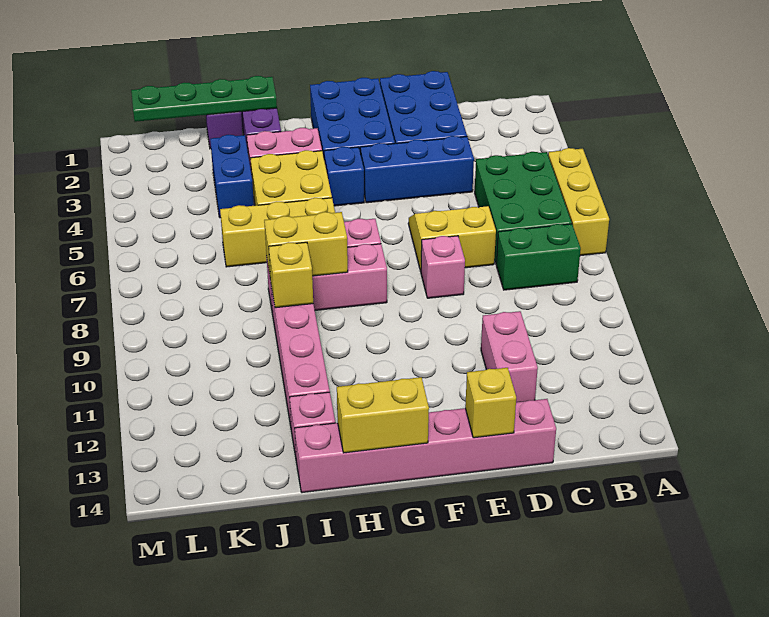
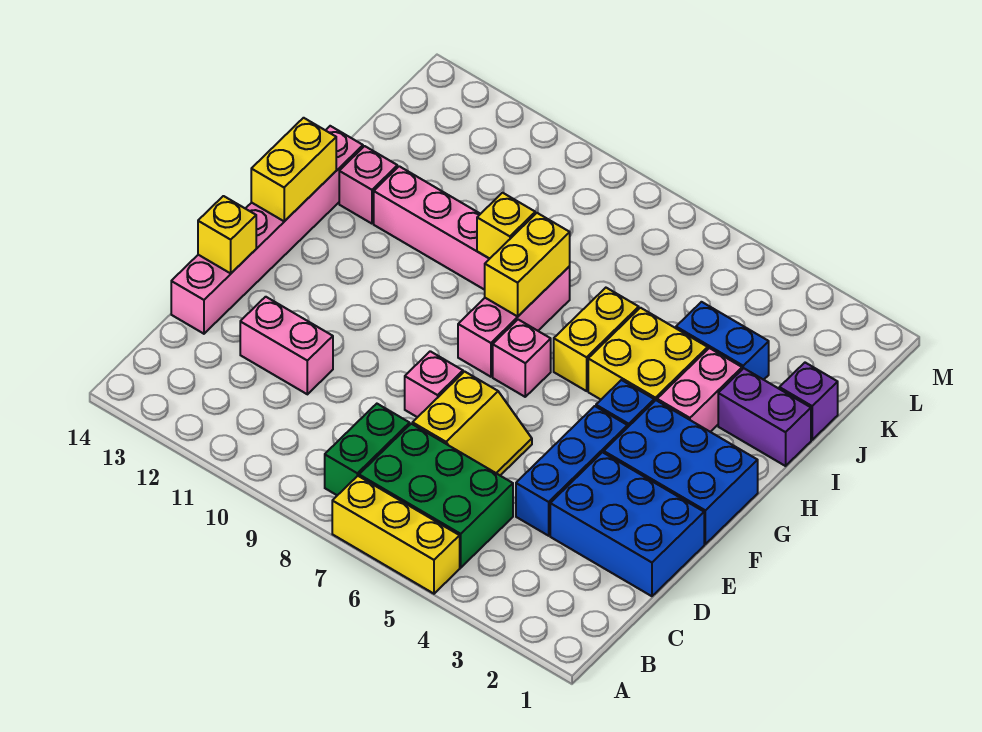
yellow brick H6:J6 level 1 -> yellow brick H6:I6 level 1
green plate I1:L1 level 2 -> none

